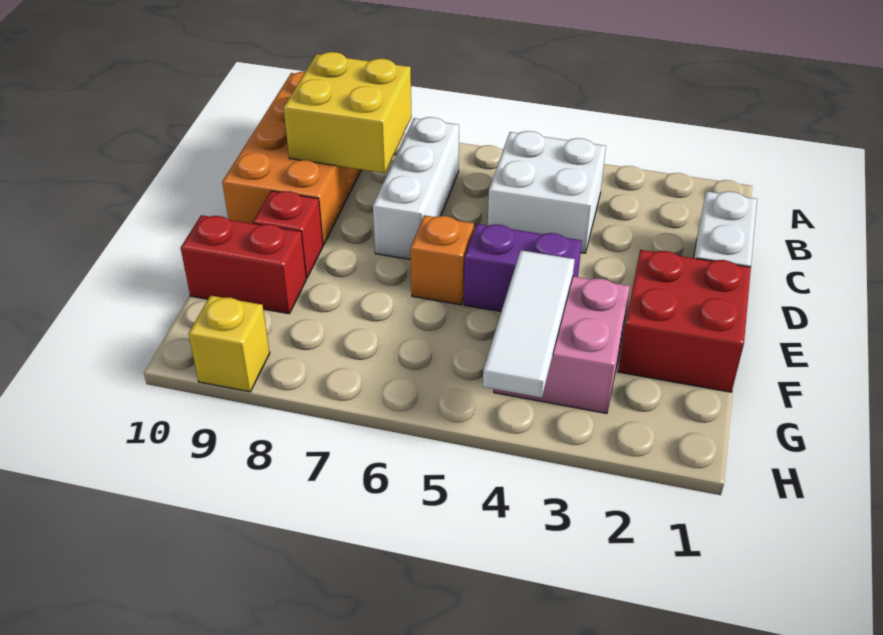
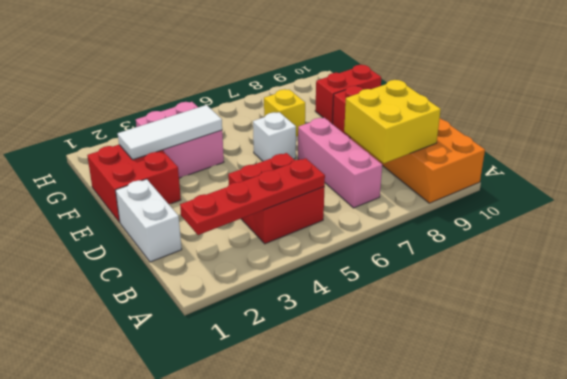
none -> red plate B2:B5 level 2
white brick B4:C5 level 1 -> red brick B4:C5 level 1
white brick B7:D7 level 1 -> pink brick B7:D7 level 1
purple brick E4:E5 level 1 -> none
orange brick E6 level 1 -> white brick E6 level 1
white tile F4:H4 level 2 -> white tile F2:F4 level 2
yellow brick H9 level 1 -> yellow brick F7 level 1

